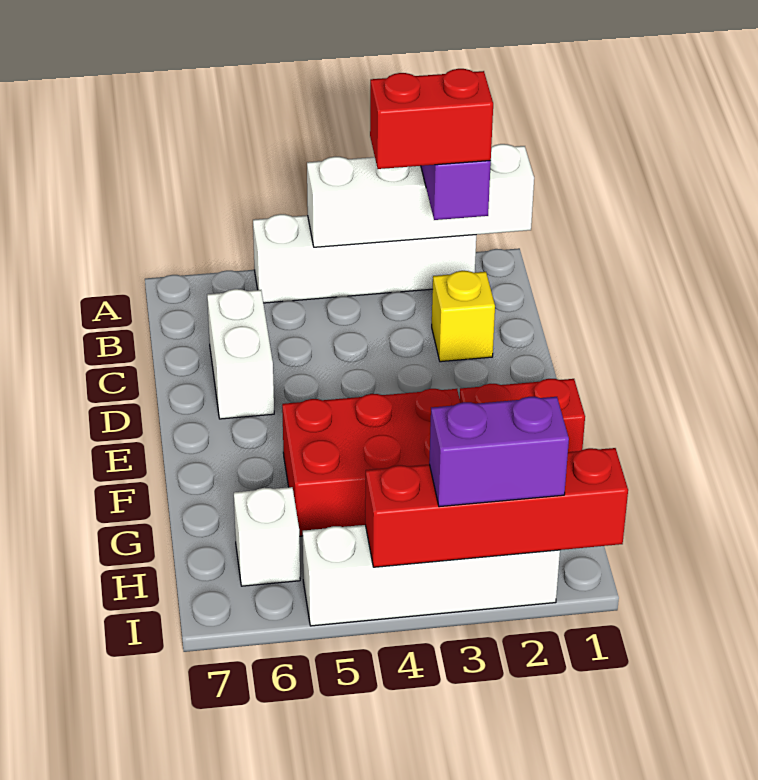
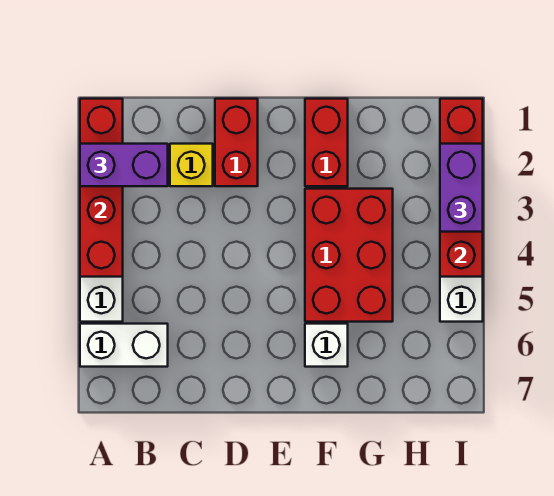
white brick A1:A4 level 2 -> red brick A1:A4 level 2
red brick B2:B3 level 4 -> red brick D1:D2 level 1
white brick C6:D6 level 1 -> white brick A6:B6 level 1
white brick H6 level 1 -> white brick F6 level 1

